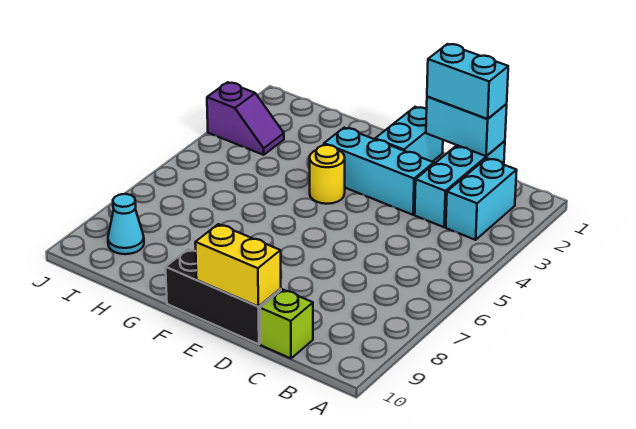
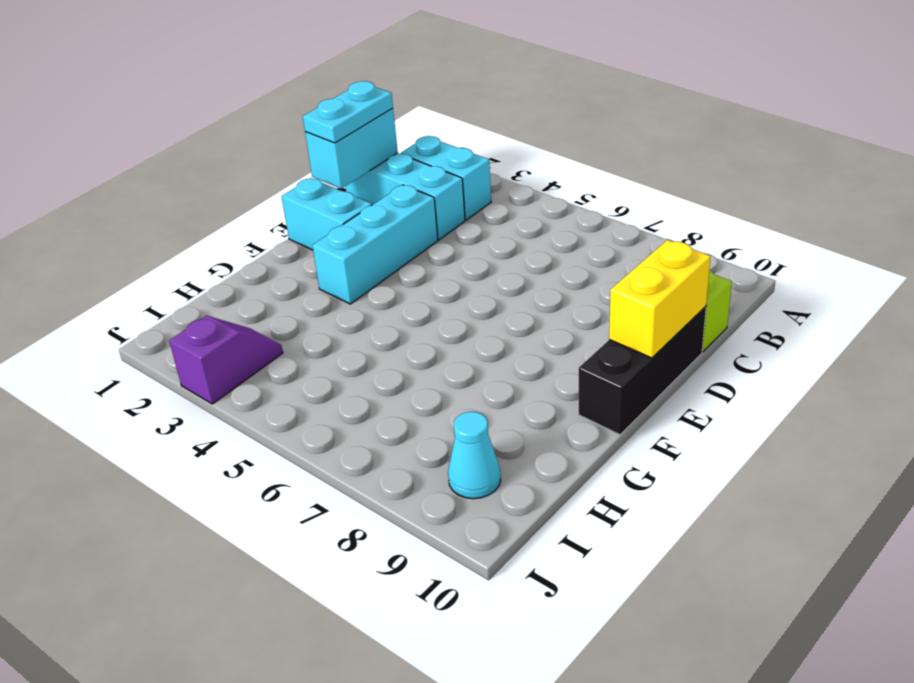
cyan brick C1:D1 level 3 -> cyan plate C1:D1 level 3
yellow round brick F4 level 1 -> none

